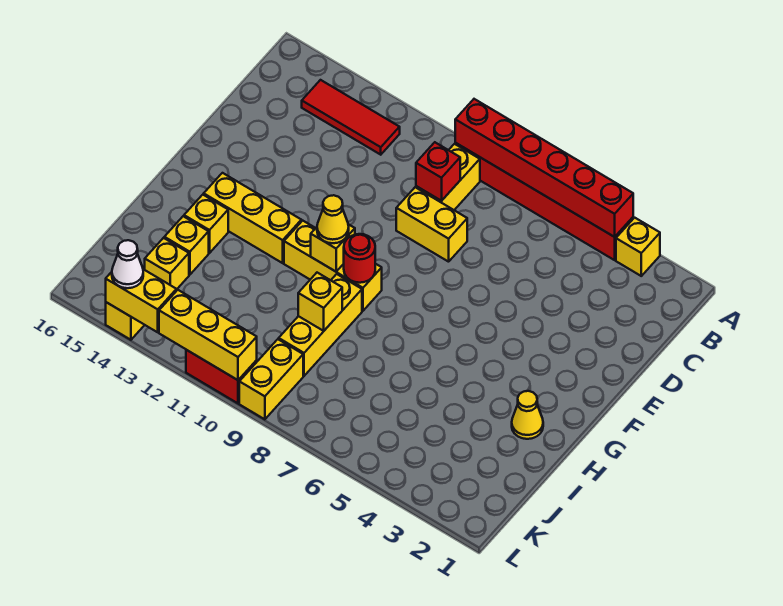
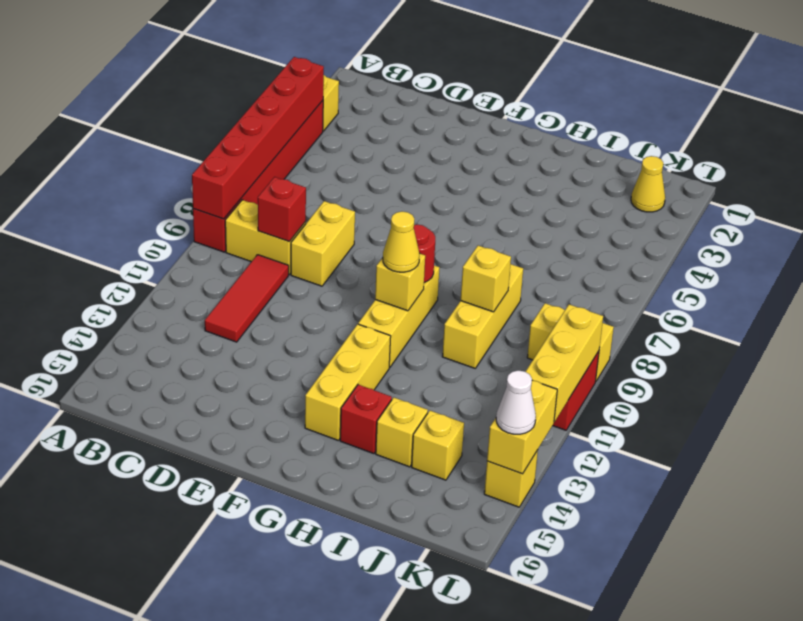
red tile B12:B14 level 1 -> red tile C10:C12 level 1
yellow cone H2 level 1 -> yellow cone K2 level 1
yellow brick H9:J9 level 1 -> yellow brick I8:I10 level 1
yellow brick H14 level 1 -> red brick H14 level 1

